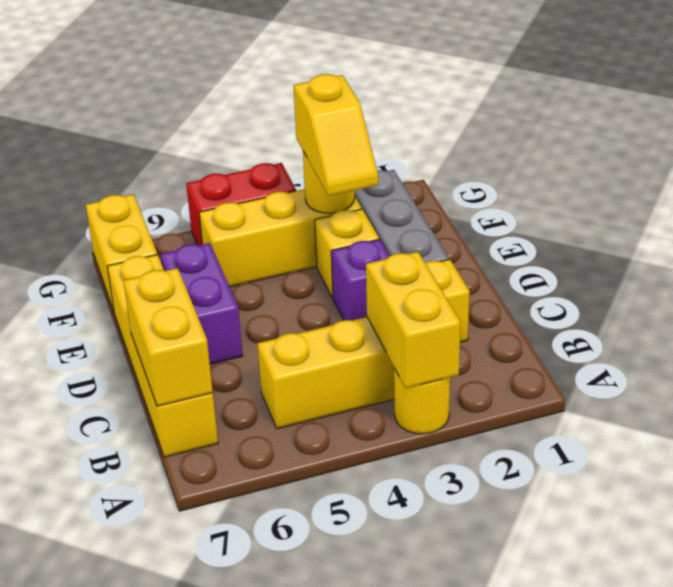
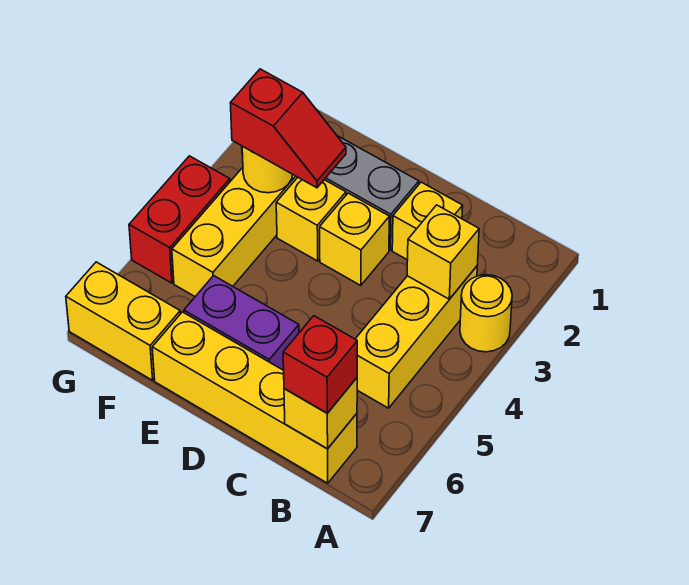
yellow brick A3:B3 level 2 -> yellow brick B3 level 2
yellow brick B7:C7 level 2 -> yellow brick B7 level 2
none -> red brick B7 level 3
purple brick D3 level 1 -> yellow brick D3 level 1
yellow slope E3:F3 level 3 top F -> red slope E3:F3 level 3 top F

